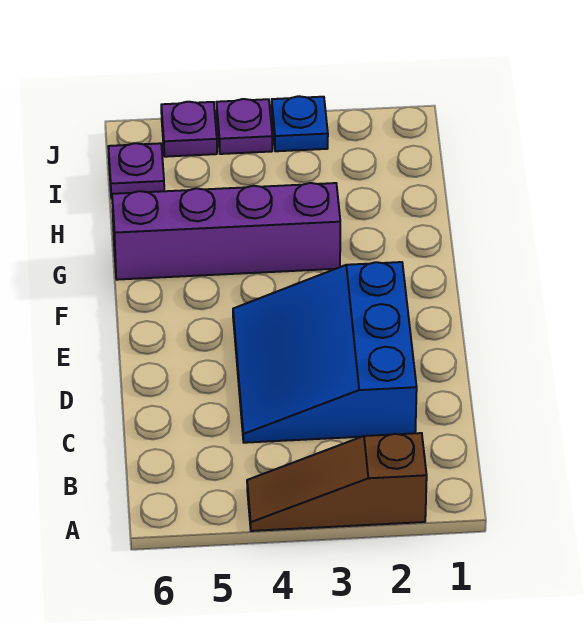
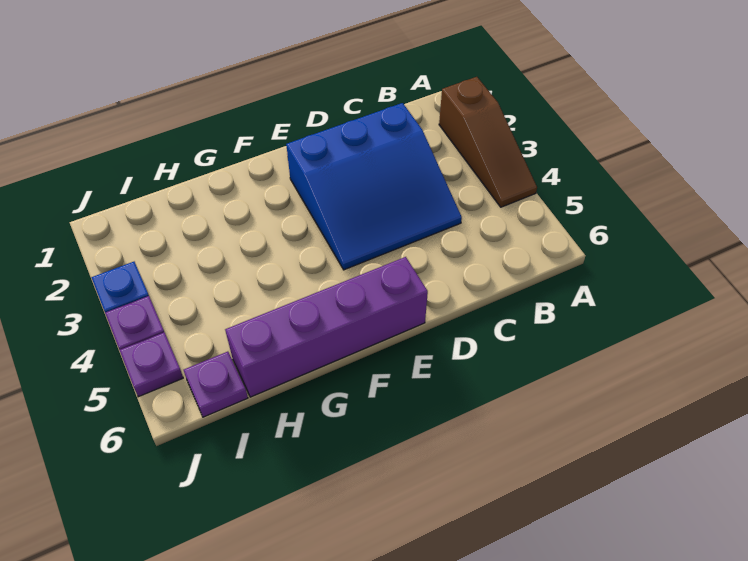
purple brick G3:G6 level 1 -> purple brick E6:H6 level 1

